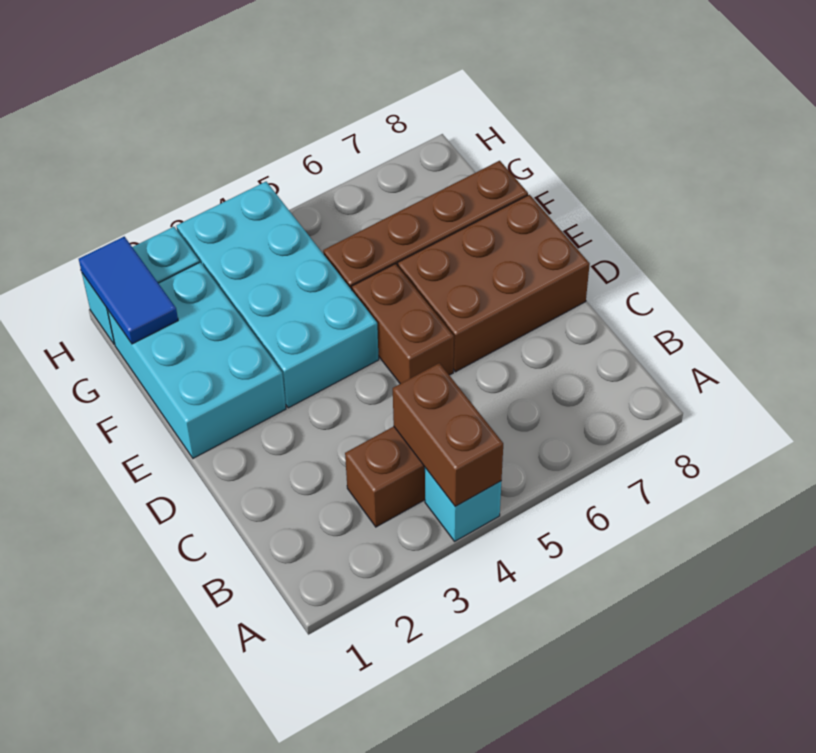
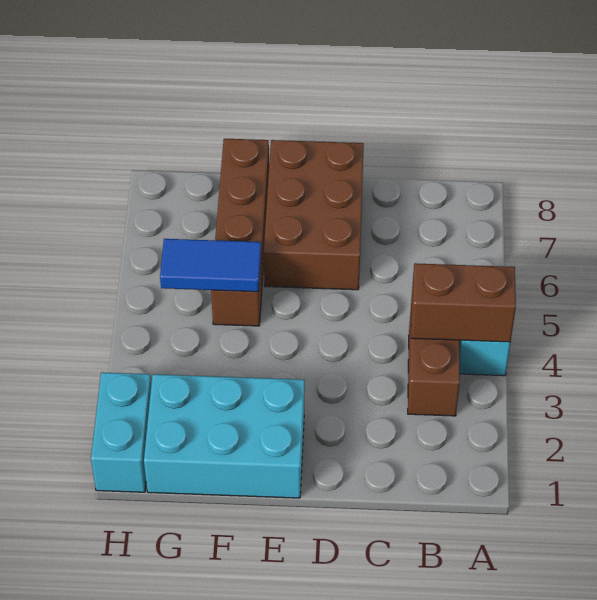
brown brick D5:E5 level 1 -> none
cyan brick E3:H4 level 1 -> none
blue tile G1:H1 level 2 -> blue tile F5:G5 level 2

